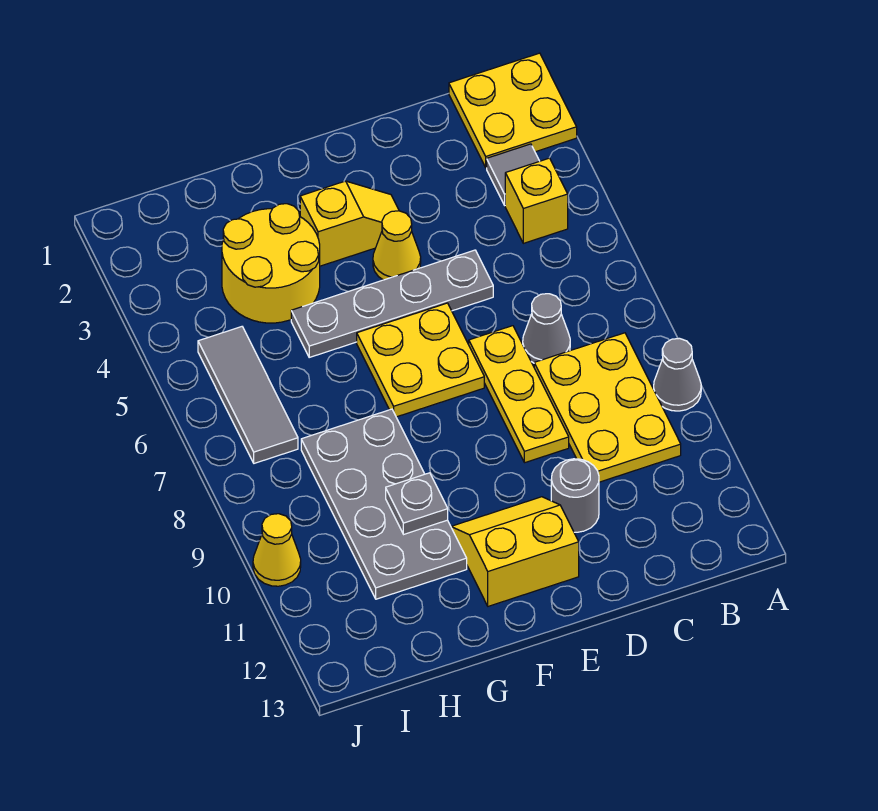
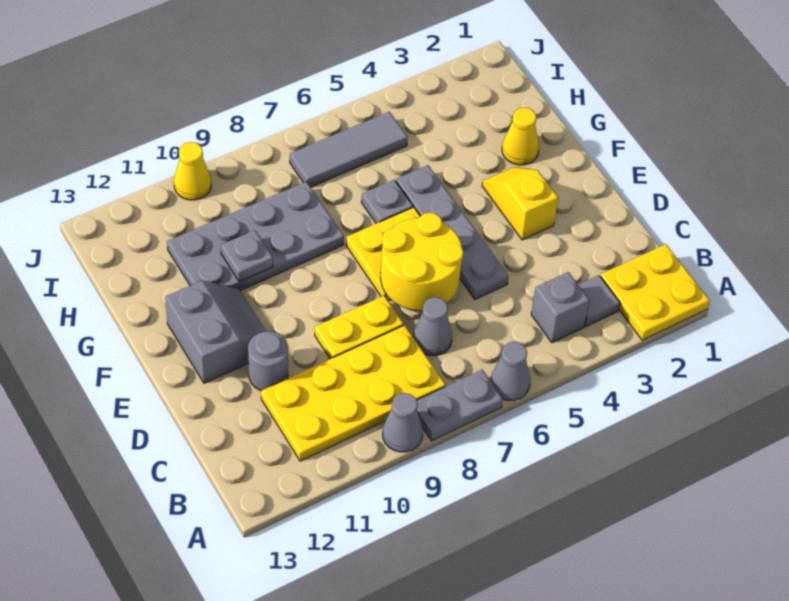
none -> grey cone A6 level 1
none -> grey plate A7:A8 level 1
yellow brick B4 level 1 -> grey brick B4 level 1
yellow plate B8:C10 level 1 -> yellow plate B8:C11 level 1
yellow plate D7:D9 level 1 -> yellow plate D8:D9 level 1
yellow slope E3:F3 level 1 top F -> yellow slope E3:F3 level 1 top E
yellow cone E4 level 1 -> yellow cone G2 level 1
yellow slope E11:F12 level 1 top 12 -> grey slope E11:F12 level 1 top 12
yellow round brick G3:H4 level 1 -> yellow round brick D6:E7 level 2
none -> grey plate G6 level 1

